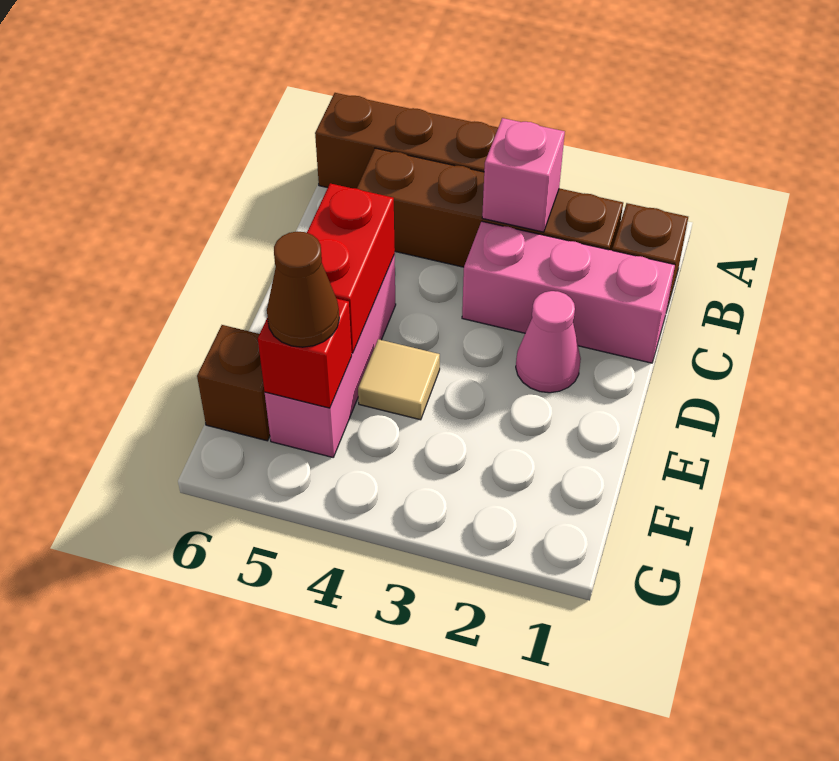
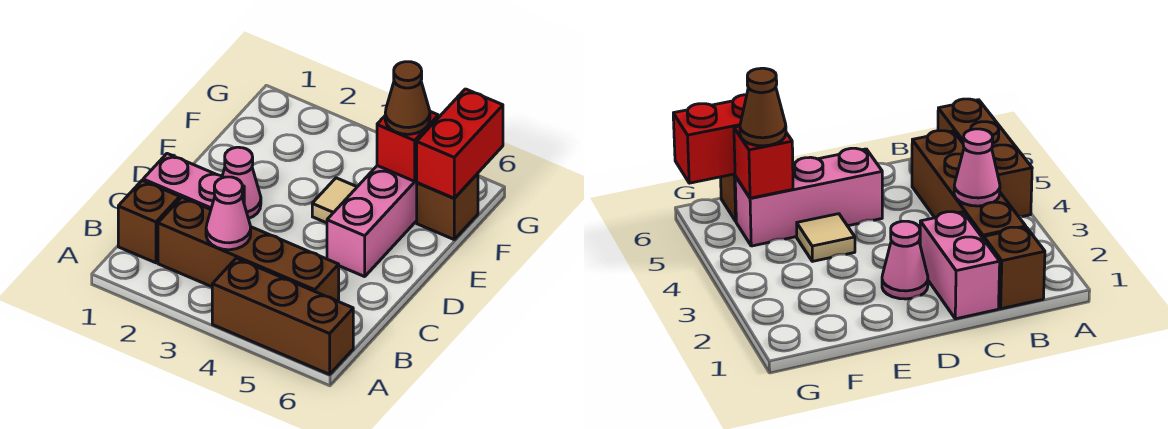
pink brick B3 level 2 -> pink cone B3 level 2
pink brick C1:C3 level 1 -> pink brick C1:C2 level 1
red brick D5:E5 level 2 -> red brick F6:G6 level 2

